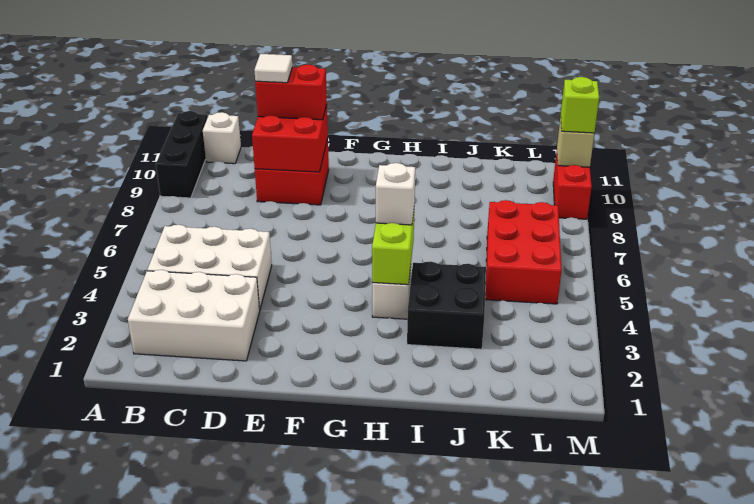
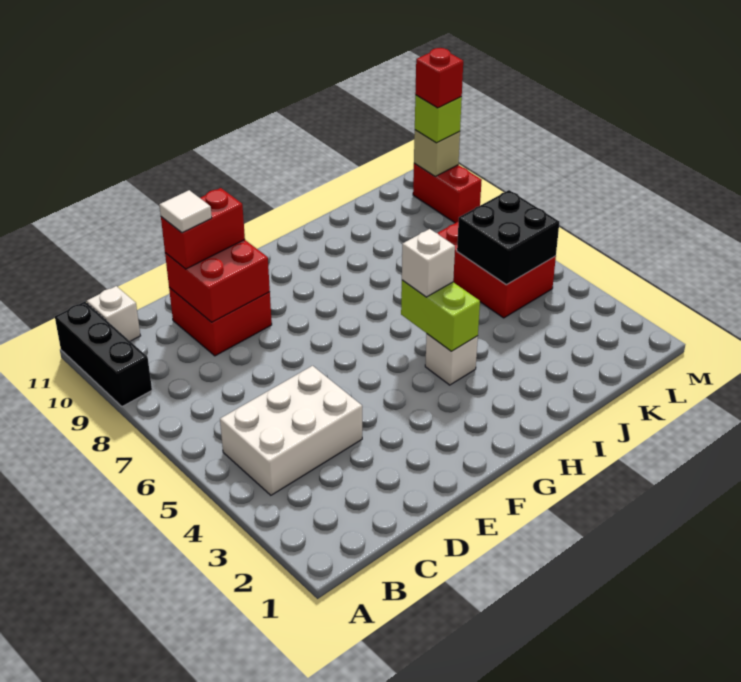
white brick B2:D3 level 1 -> none
black brick I3:J4 level 1 -> black brick K5:L6 level 2
none -> red brick M10 level 4

